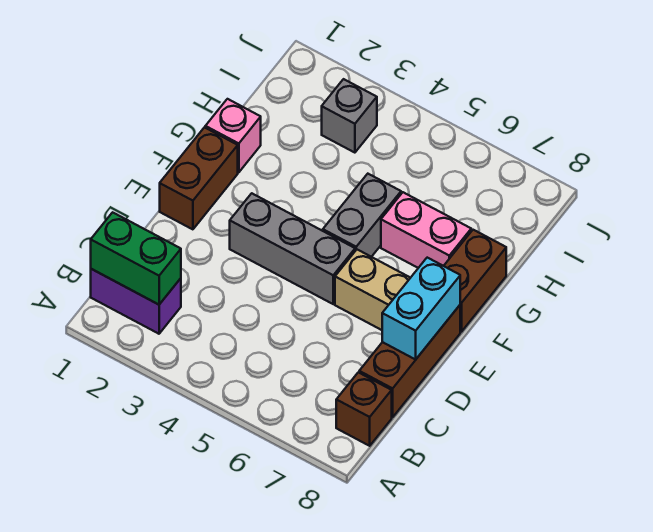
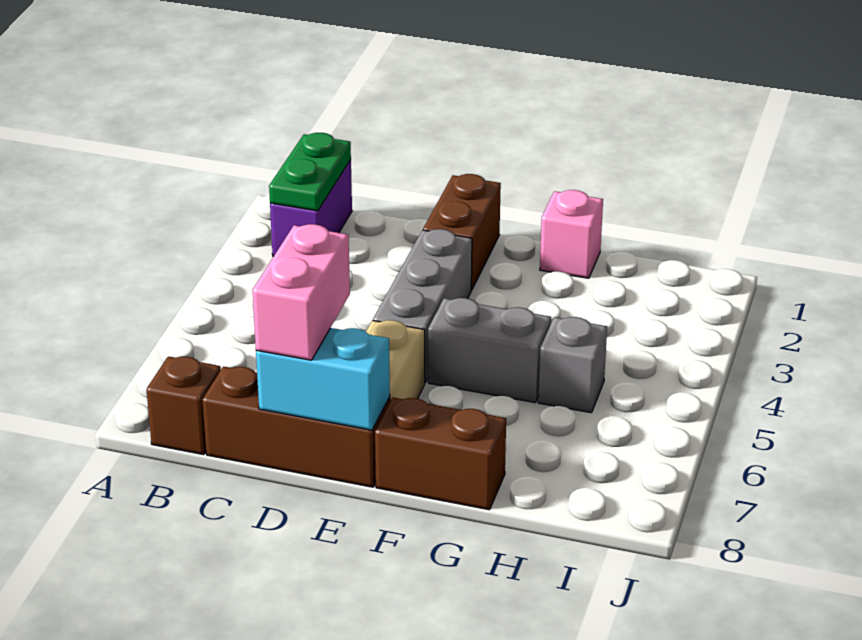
green brick B1:B2 level 2 -> green plate B1:B2 level 2
brown brick E1:F1 level 1 -> brown brick E1:E2 level 1
pink brick G6:G7 level 1 -> pink brick D7:D8 level 3
grey brick I3 level 1 -> grey brick H5 level 1

